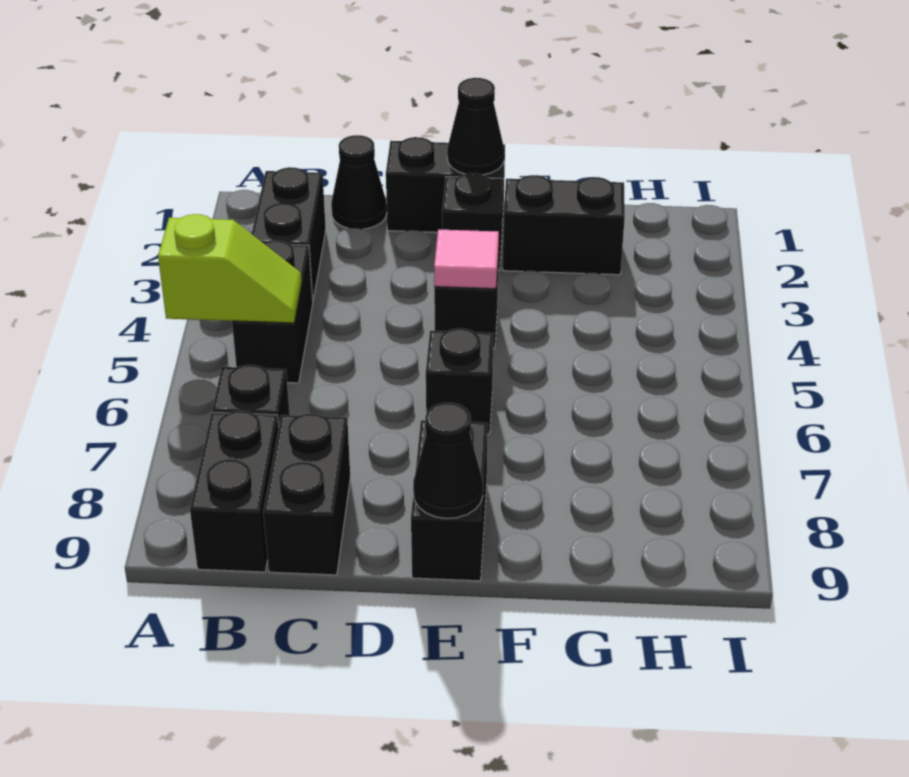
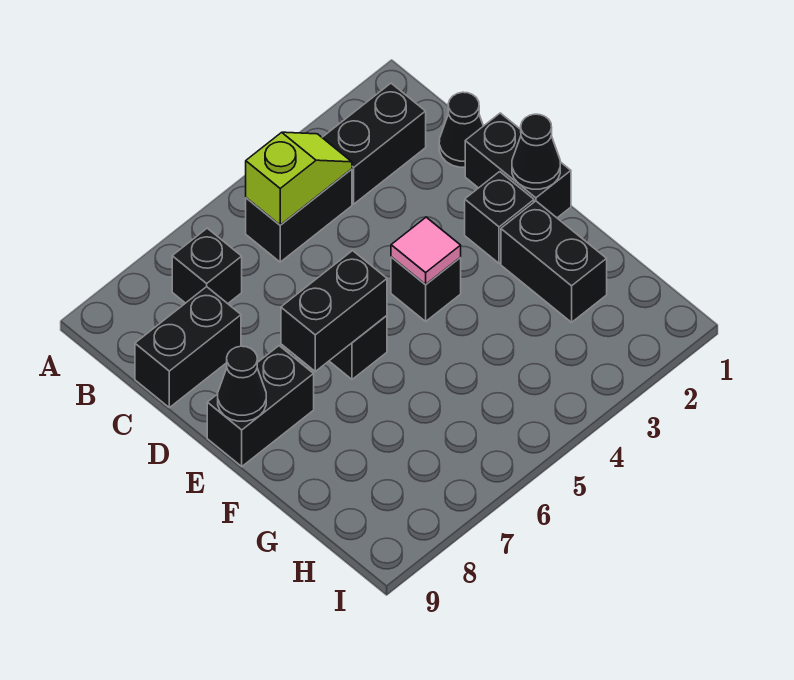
lime slope A5:B5 level 2 top A -> lime slope B4:B5 level 2 top 5
black brick B8:B9 level 1 -> black brick E6:E7 level 2

